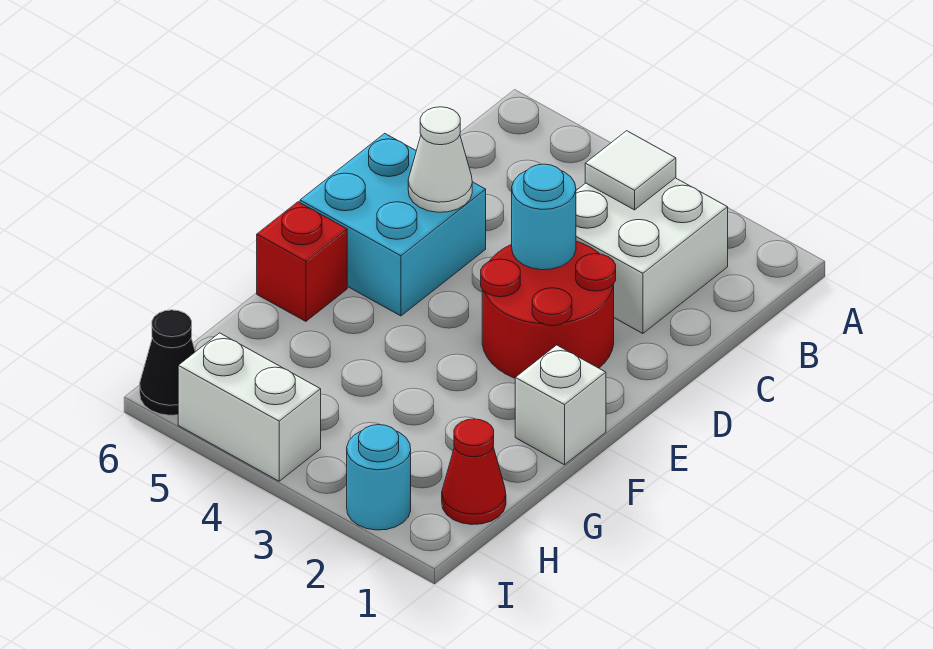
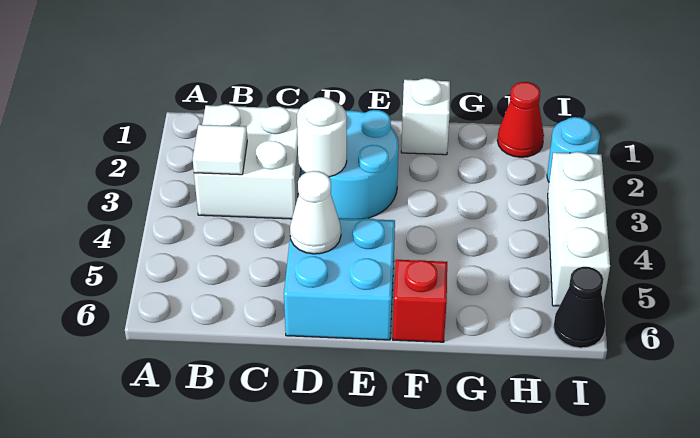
red round brick D2:E3 level 1 -> cyan round brick D2:E3 level 1
cyan round brick D3 level 2 -> white round brick D3 level 2
white brick I4:I5 level 1 -> white brick I3:I5 level 1

